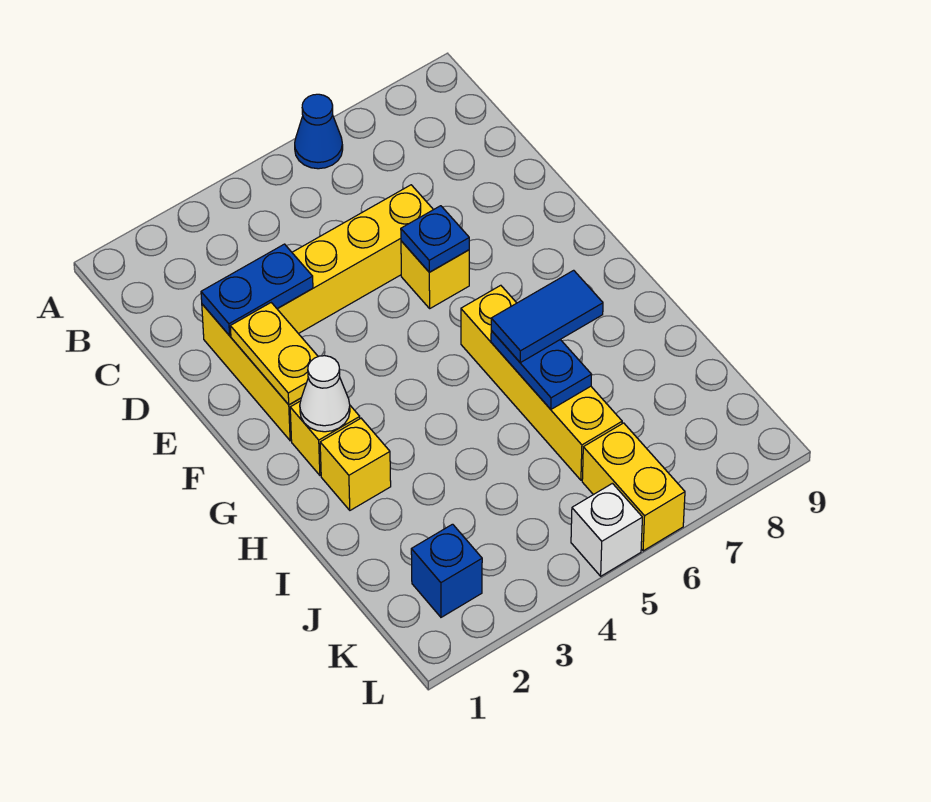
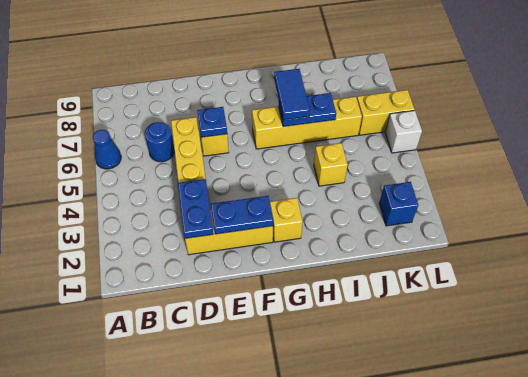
none -> blue round brick C6 level 1
yellow plate E2:F2 level 2 -> blue plate E2:F2 level 2
white cone G2 level 2 -> none
yellow brick H2 level 1 -> yellow brick I4 level 1

